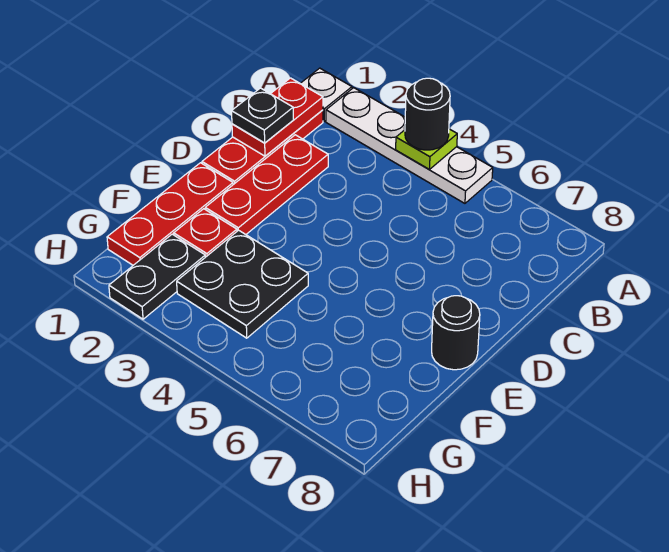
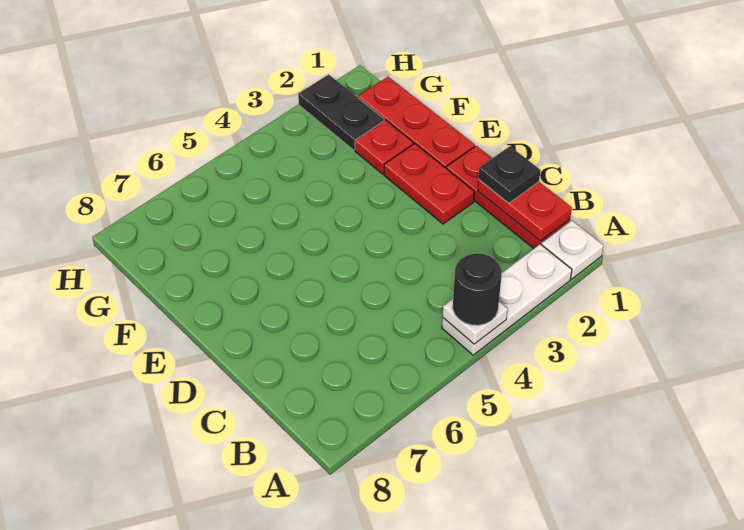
white plate A2:A5 level 1 -> white plate A2:A4 level 1
lime plate A4 level 2 -> white plate A4 level 2
red plate C2:E2 level 1 -> red plate D2:E2 level 1
black round brick E8 level 1 -> none
black plate F3:G4 level 1 -> none

